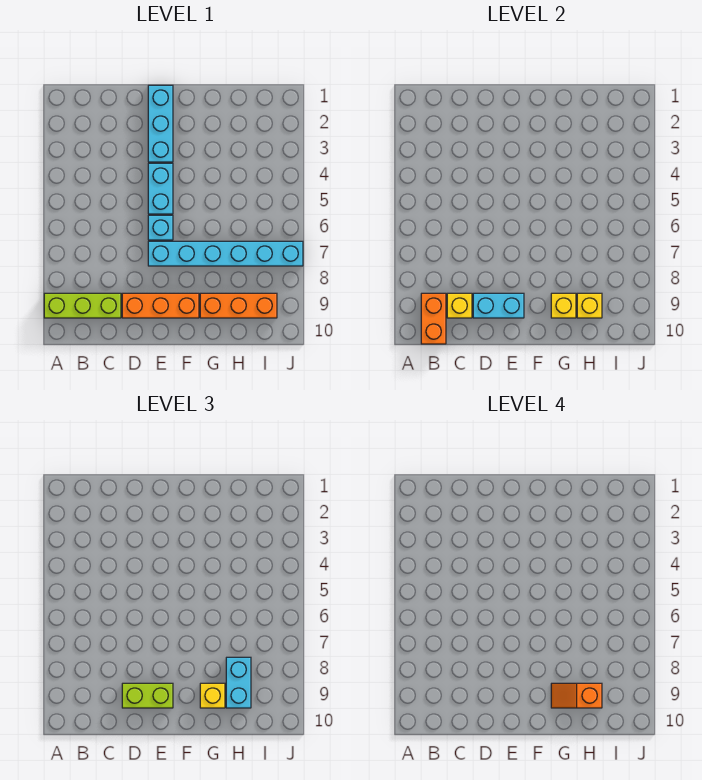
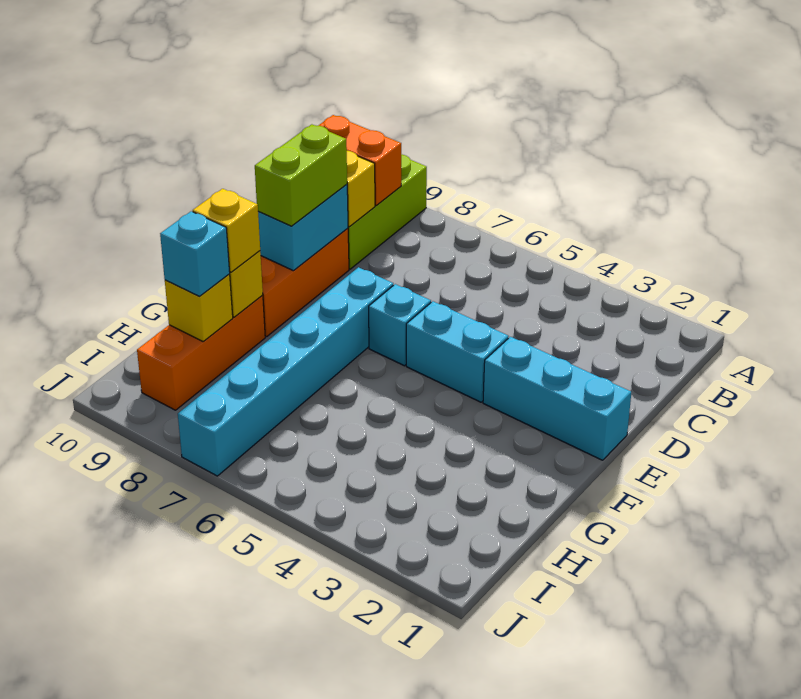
orange slope G9:H9 level 4 top H -> none
cyan brick H8:H9 level 3 -> cyan brick H9 level 3

